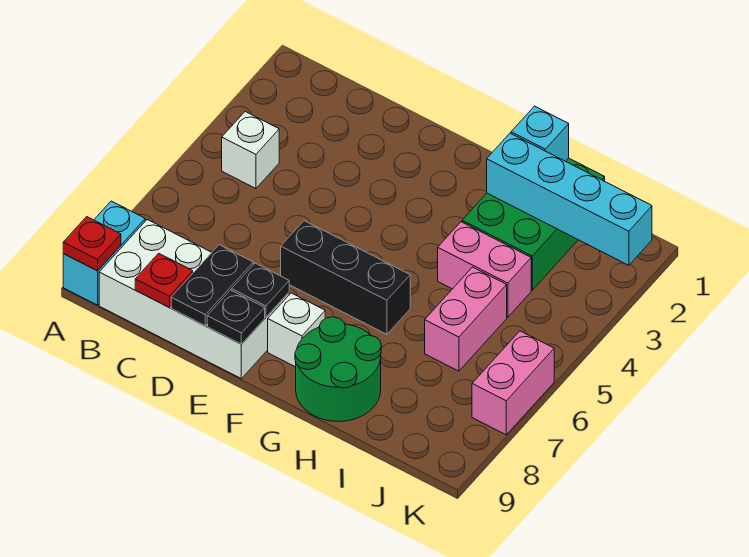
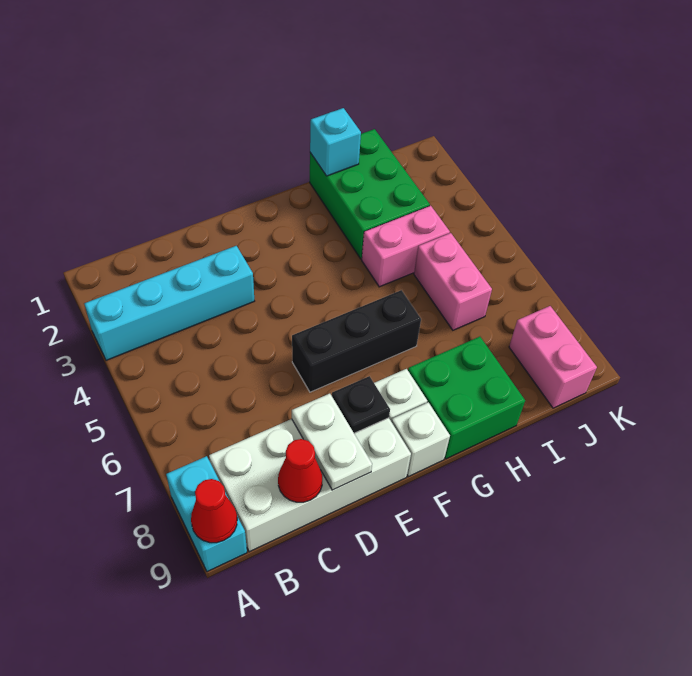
red plate A9 level 2 -> red cone A9 level 2
white brick B4 level 1 -> white brick F9 level 1
red plate C9 level 2 -> red cone C9 level 2
black plate D8:D9 level 2 -> white plate D8:D9 level 2
black plate E9 level 2 -> none
green round brick G8:H9 level 1 -> green brick G8:H9 level 1
cyan brick H2:K2 level 2 -> cyan brick A3:D3 level 1
pink brick K6:K7 level 1 -> pink brick J8:J9 level 1

